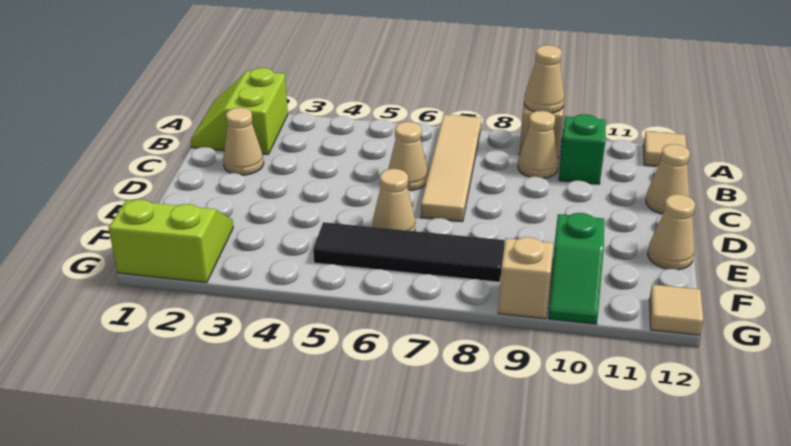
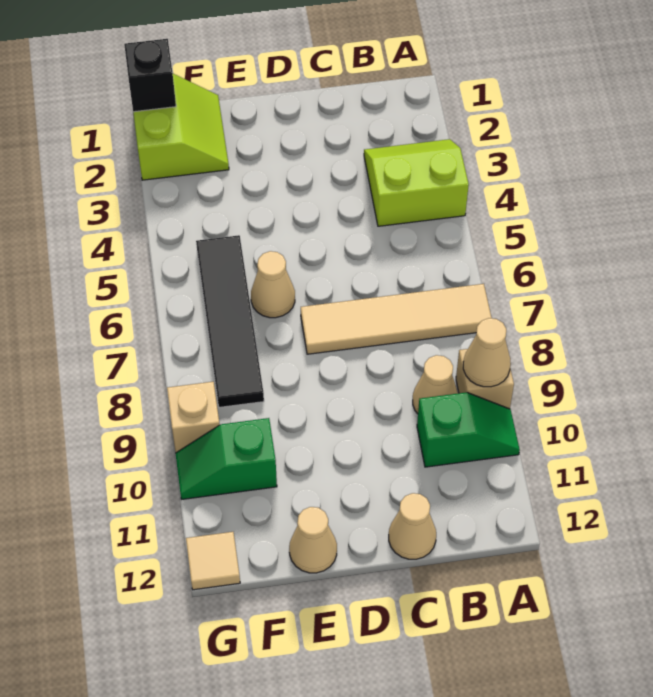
lime slope A1:B2 level 1 top 2 -> lime slope A3:B4 level 1 top 4
tan tile A12 level 1 -> none
tan cone C2 level 1 -> none
tan cone C6 level 1 -> none
none -> black brick G1 level 2

